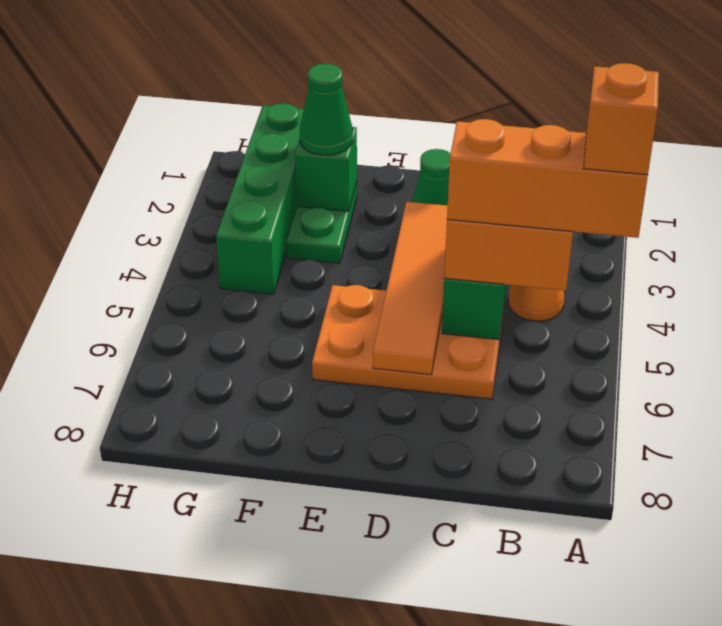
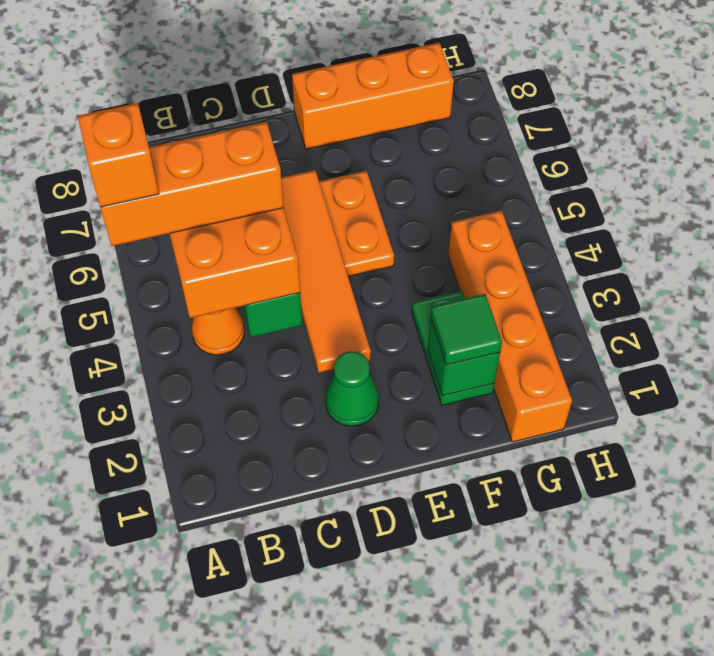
none -> orange brick E8:G8 level 1
green cone F2 level 3 -> green tile F2 level 3
green brick G1:G4 level 1 -> orange brick G1:G4 level 1

